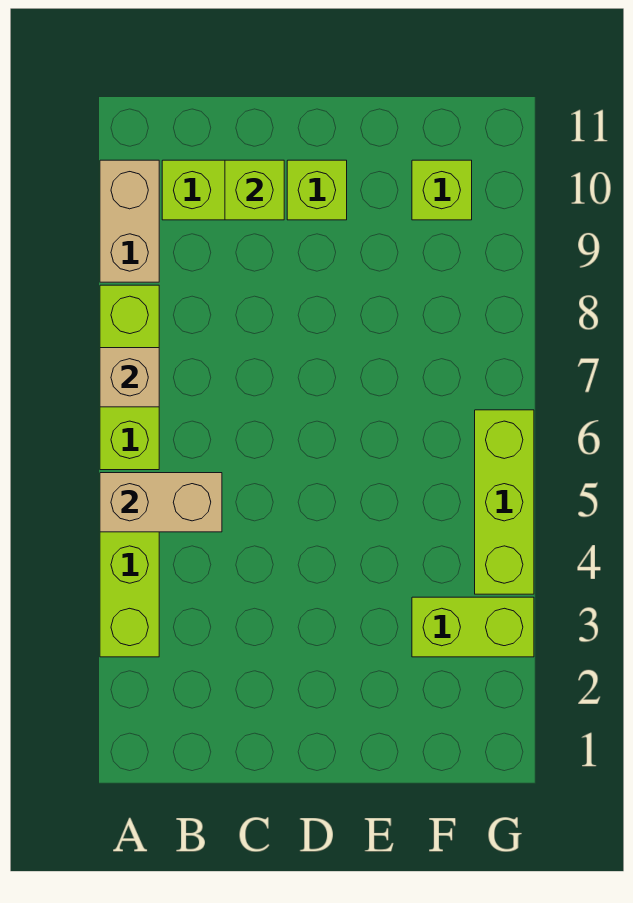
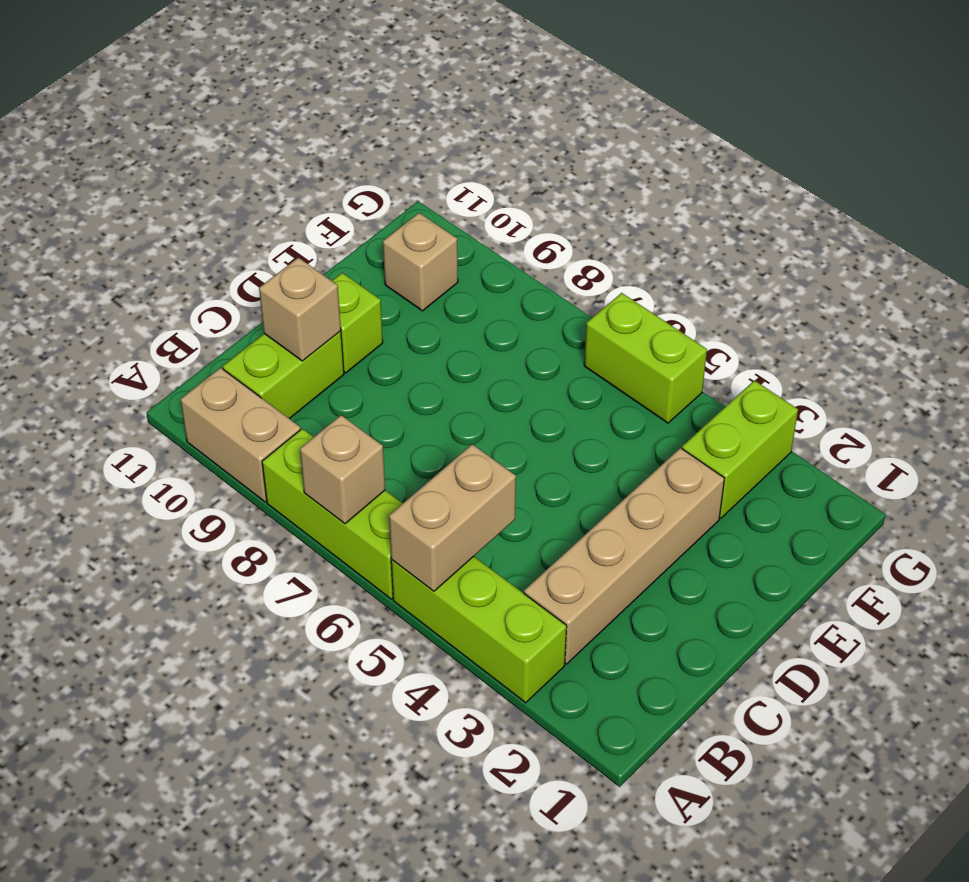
none -> tan brick B3:E3 level 1
lime brick C10 level 2 -> tan brick C10 level 2
lime brick F10 level 1 -> tan brick F10 level 1
lime brick G4:G6 level 1 -> lime brick G5:G6 level 1

